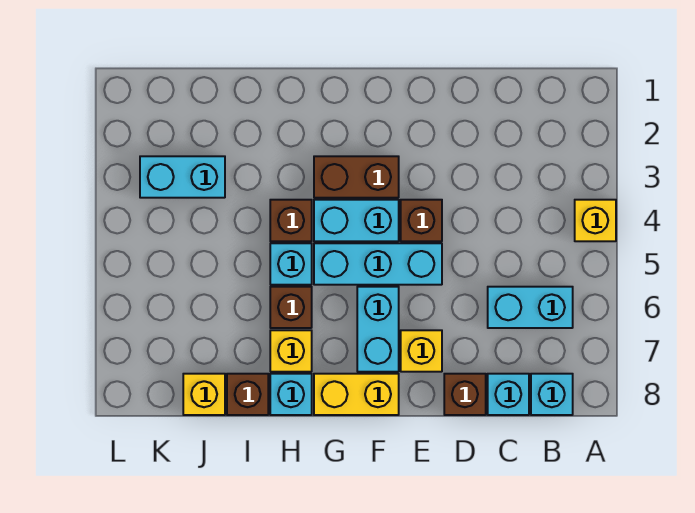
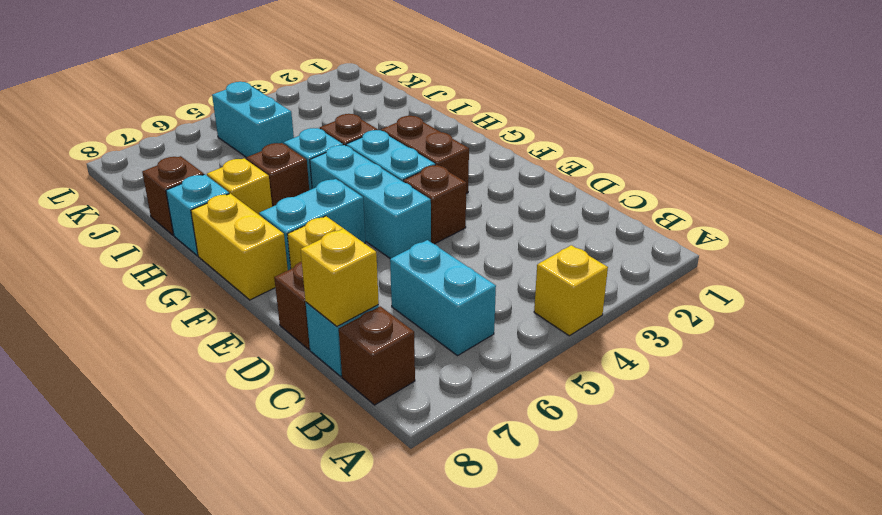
cyan brick B8 level 1 -> brown brick B8 level 1
cyan brick J3:K3 level 1 -> cyan brick J5:K5 level 1
yellow brick J8 level 1 -> yellow brick C8 level 2

